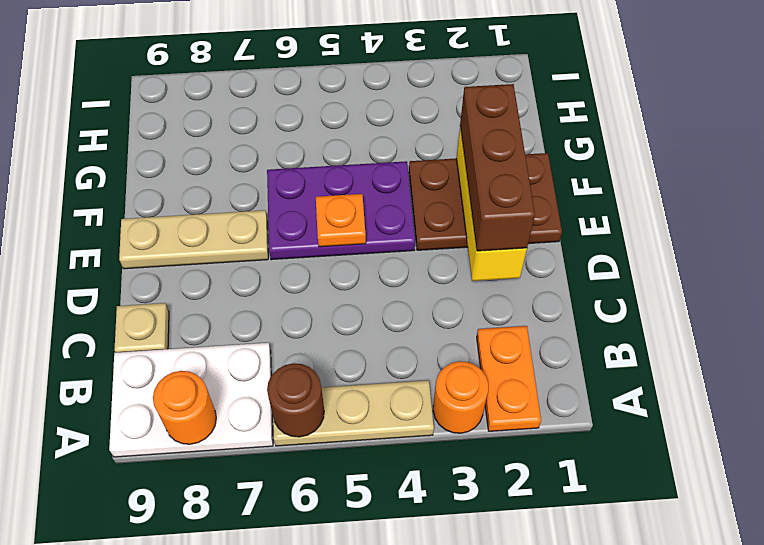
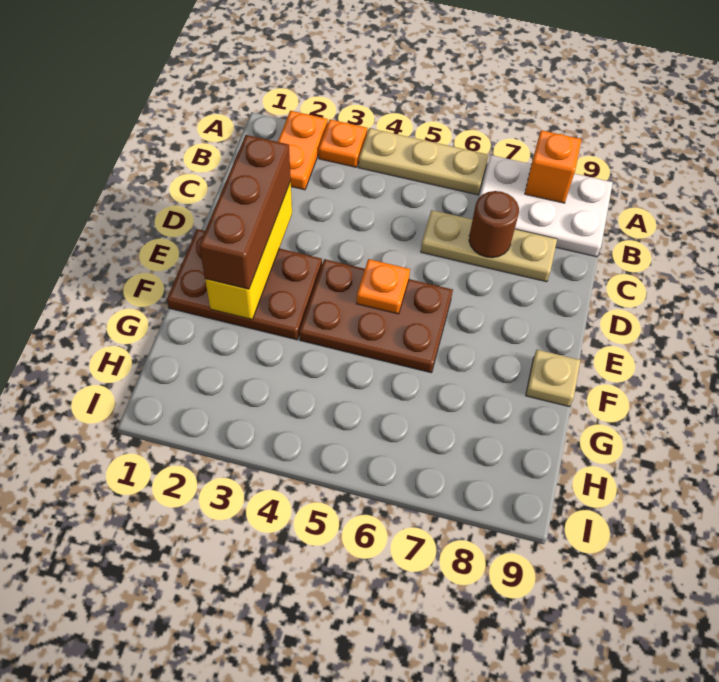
orange round brick A3 level 1 -> orange plate A3 level 1
brown round brick A6 level 2 -> brown round brick C7 level 2
orange round brick A8 level 2 -> orange brick A8 level 2
tan plate C9 level 1 -> tan plate F9 level 1
purple plate E4:F6 level 1 -> brown plate E4:F6 level 1
tan plate E7:E9 level 1 -> tan plate C6:C8 level 1

